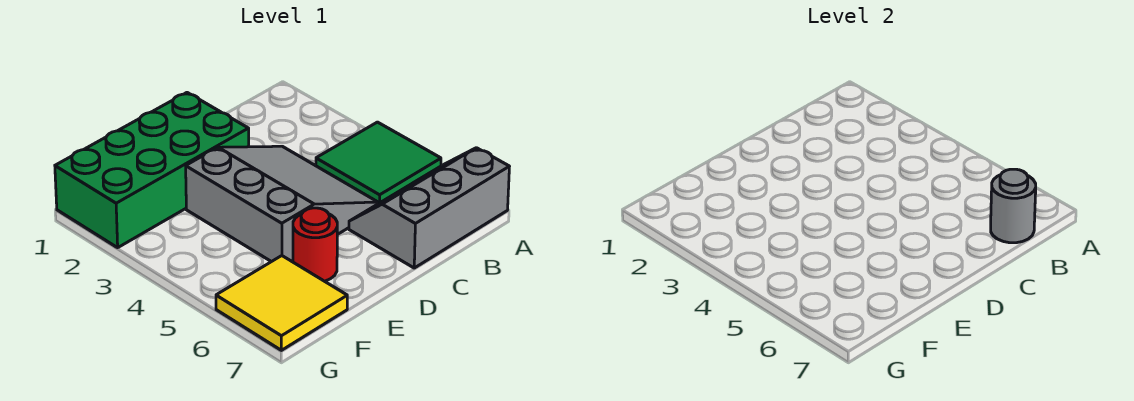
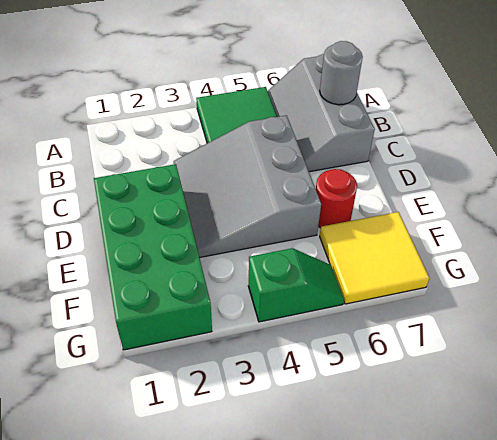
grey slope C3:E5 level 1 top E -> grey slope C3:E5 level 1 top 5
none -> green slope G4:G5 level 1 top 4

